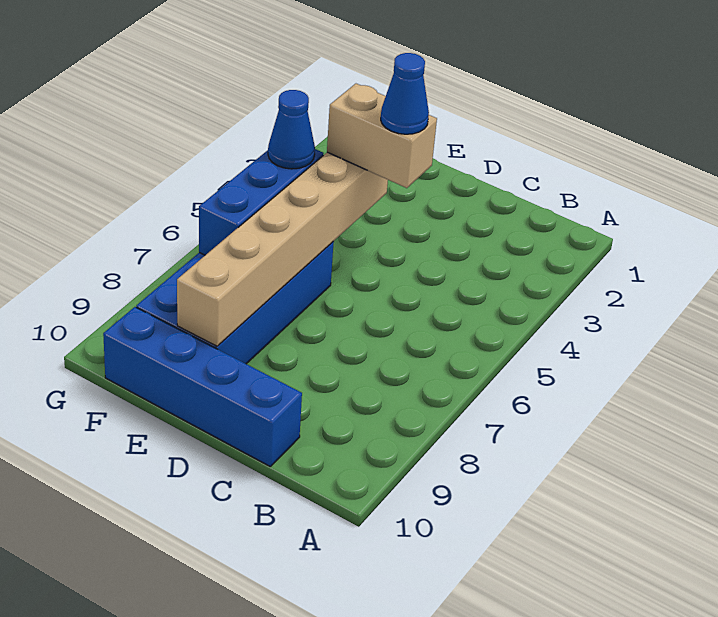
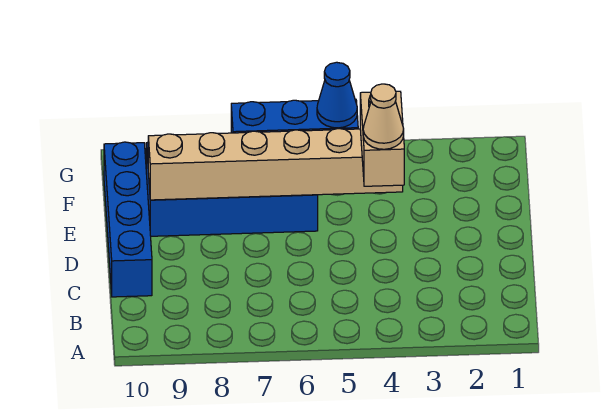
blue cone D4 level 4 -> tan cone D4 level 4

